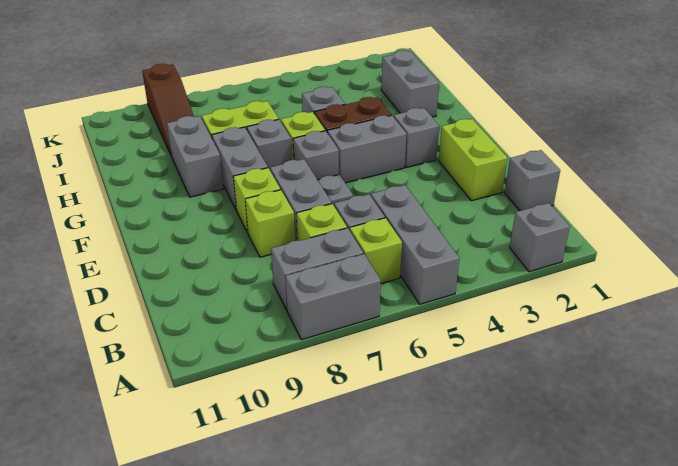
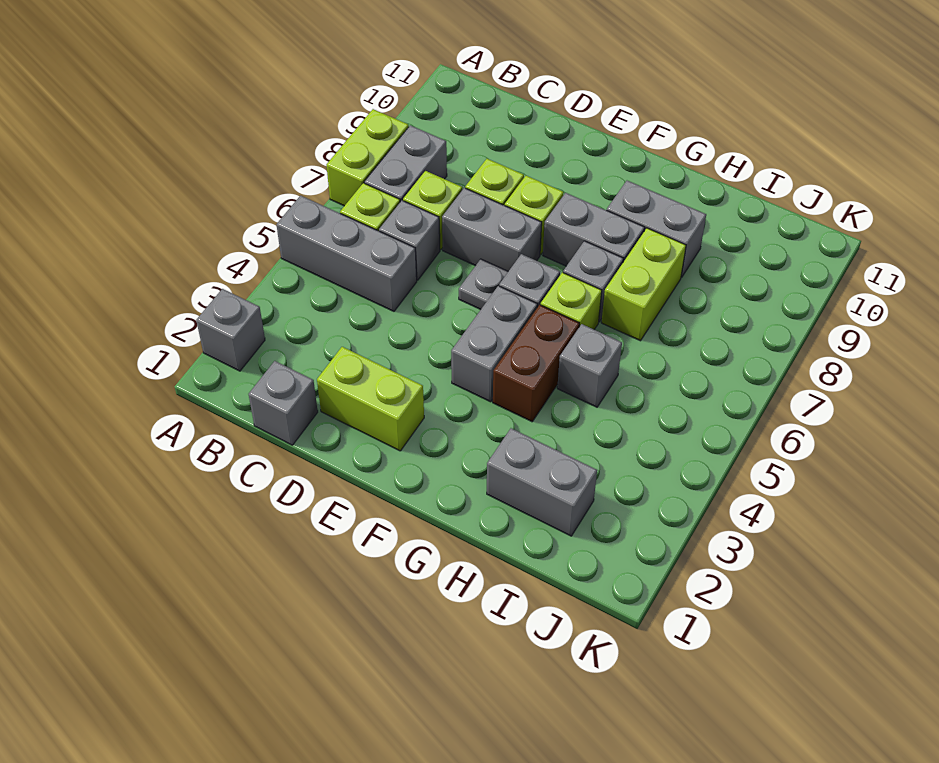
grey brick A7:A8 level 1 -> lime brick A7:A8 level 1
grey brick F3 level 1 -> none
brown slope I9:K9 level 1 top K -> none

